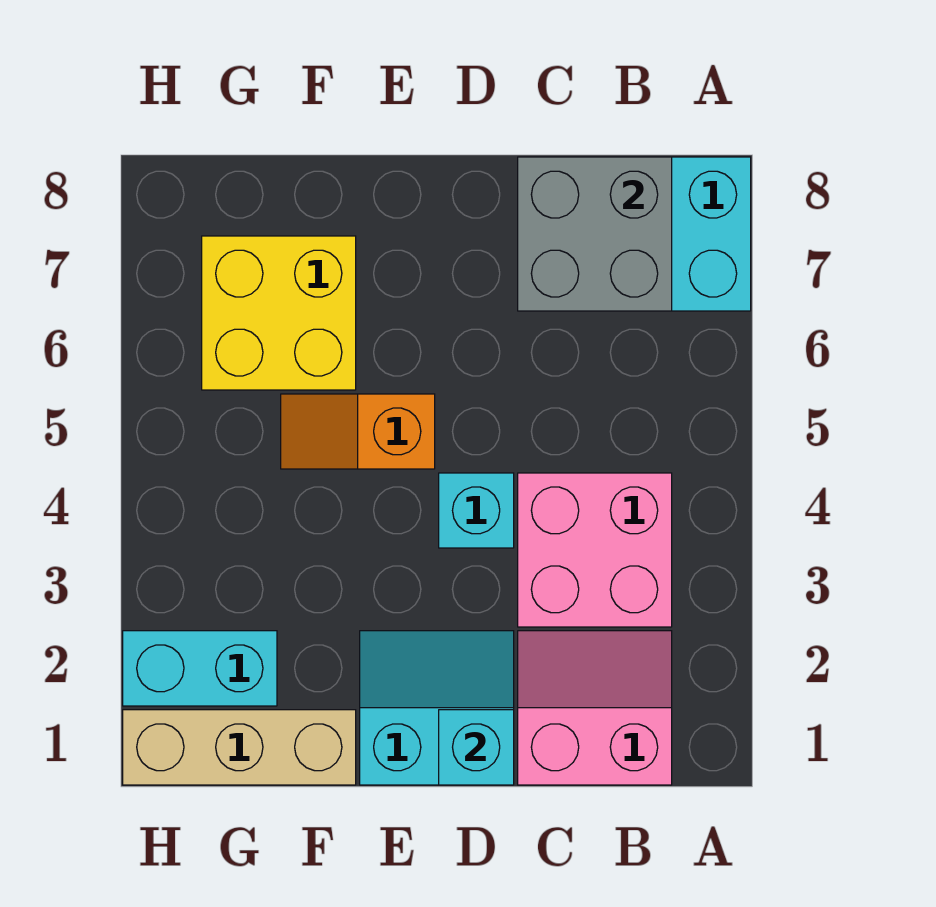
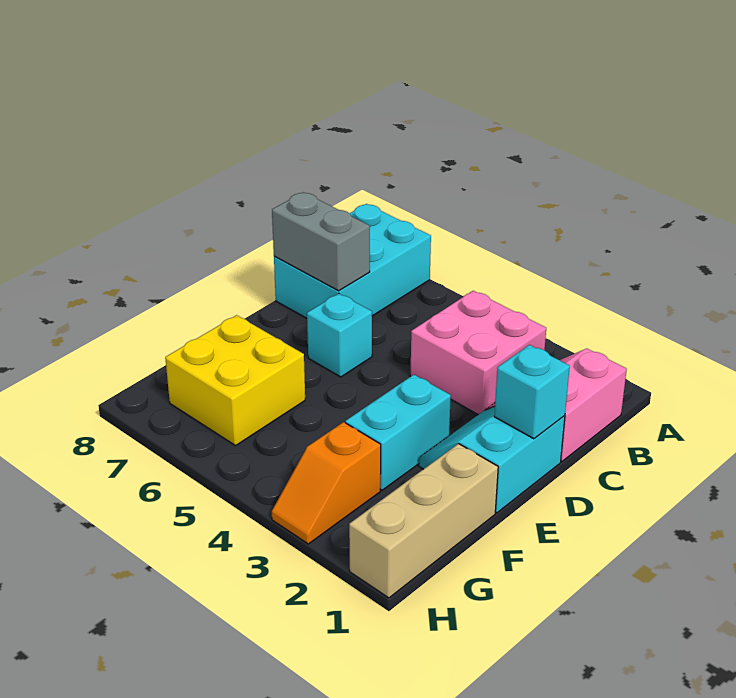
grey brick B7:C8 level 2 -> grey brick C7:C8 level 2
cyan brick D4 level 1 -> cyan brick D6 level 1
orange slope E5:F5 level 1 top E -> orange slope G3:H3 level 1 top G
cyan brick G2:H2 level 1 -> cyan brick E3:F3 level 1

